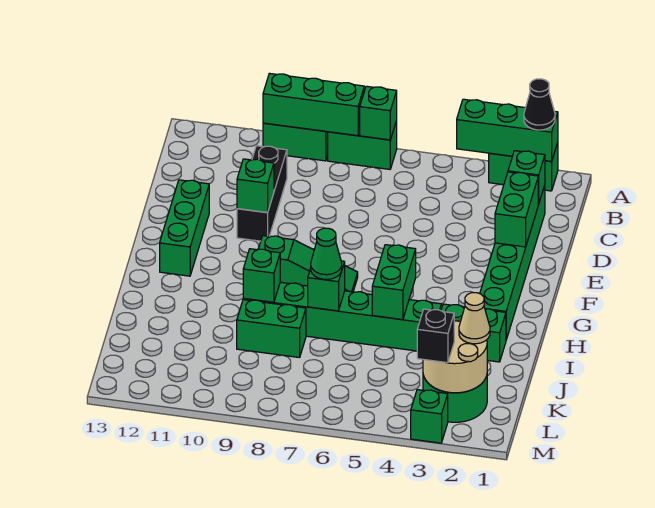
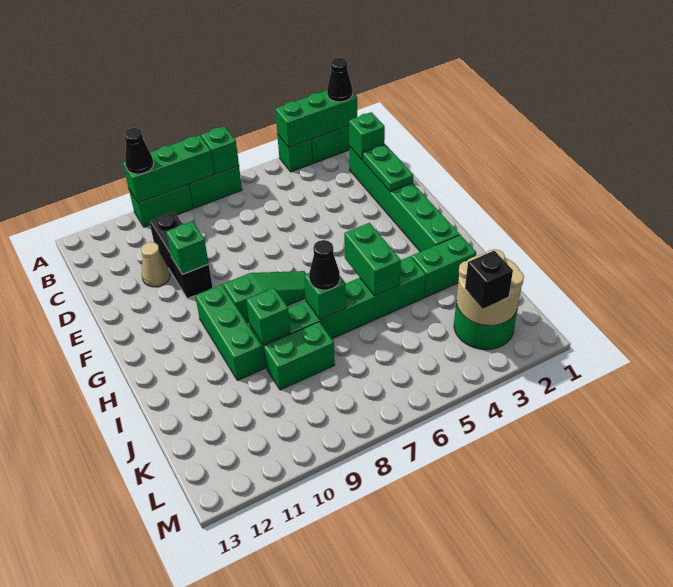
none -> black cone A10 level 3
green brick D2:E2 level 2 -> green plate D2:E2 level 2
green brick E12:G12 level 1 -> green brick G10:I10 level 1
green cone I7 level 3 -> black cone I7 level 3
tan cone K2 level 3 -> tan cone D11 level 1
green brick M3 level 1 -> green brick A4 level 1

